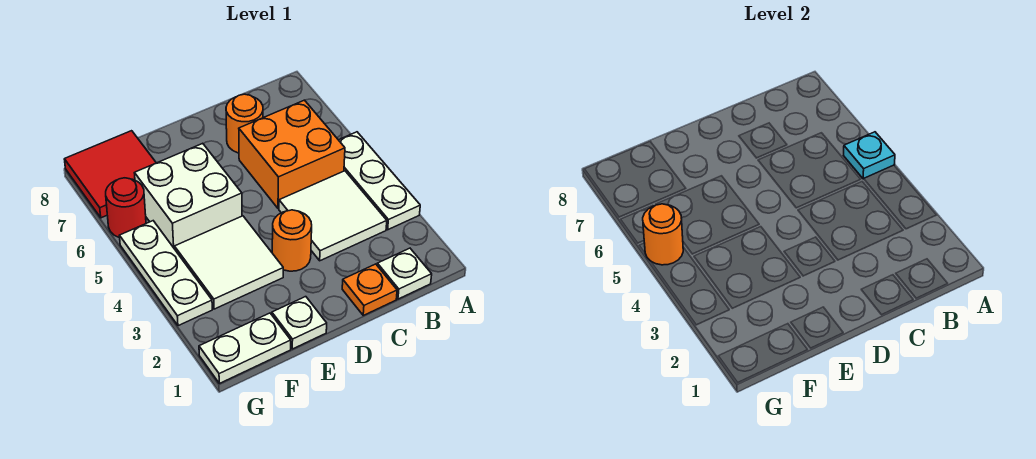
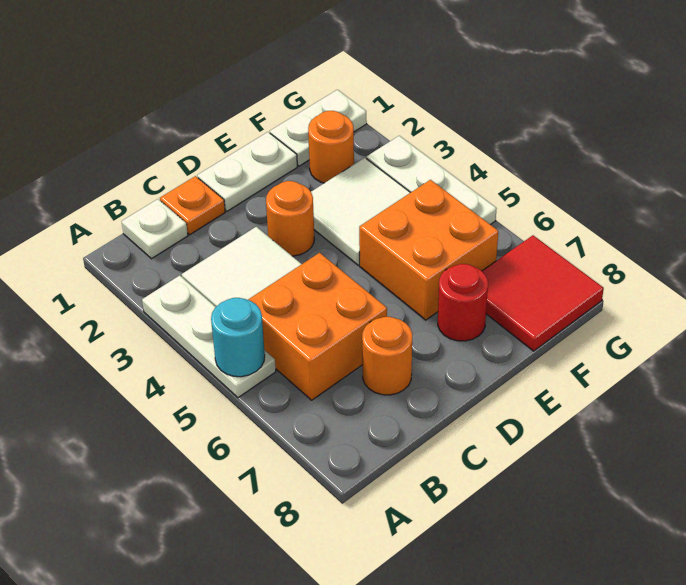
cyan plate A5 level 2 -> cyan round brick A5 level 2
white plate E1 level 1 -> white plate D1:E1 level 1
white brick E5:F6 level 1 -> orange brick E5:F6 level 1
orange round brick G5 level 2 -> orange round brick F2 level 1
red round brick G6 level 1 -> red round brick E7 level 1

